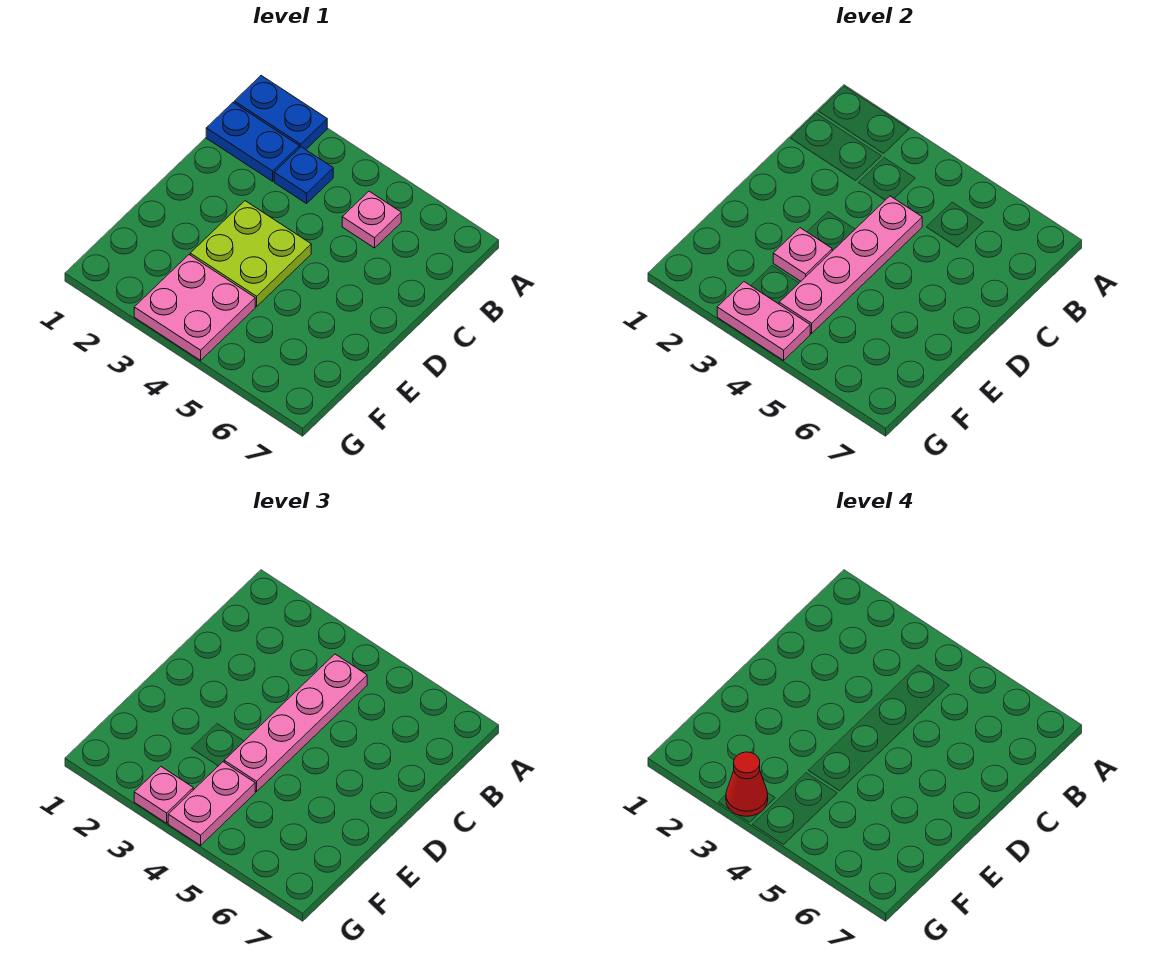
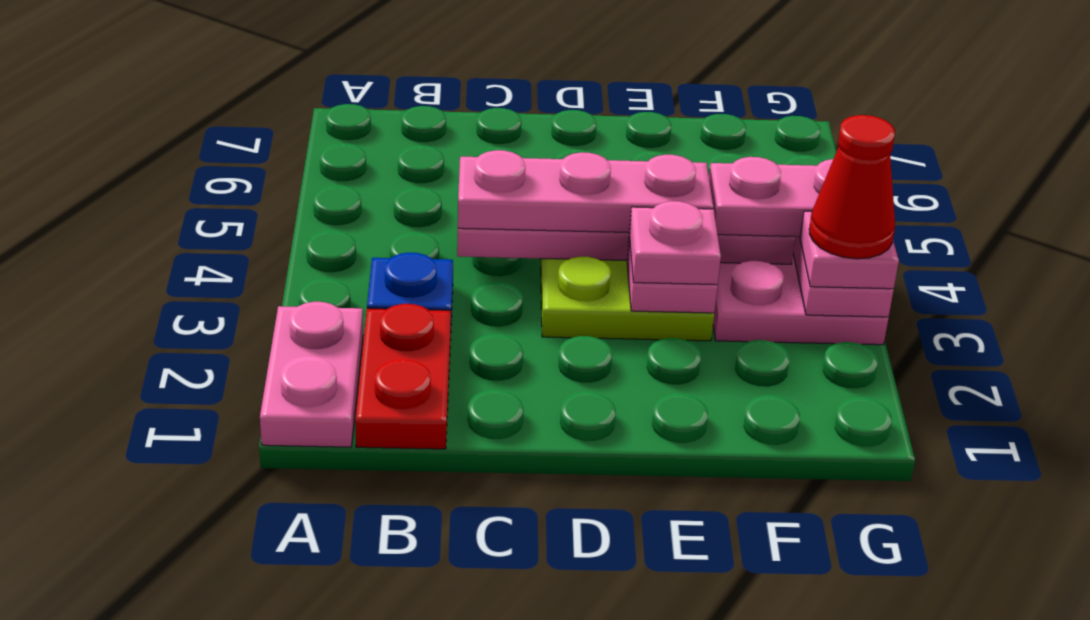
blue plate A1:A2 level 1 -> pink plate A1:A2 level 1
blue plate B1:B2 level 1 -> red plate B1:B2 level 1
pink plate B4:E4 level 3 -> pink plate C4:E4 level 3
pink plate B5 level 1 -> pink plate E3 level 3

